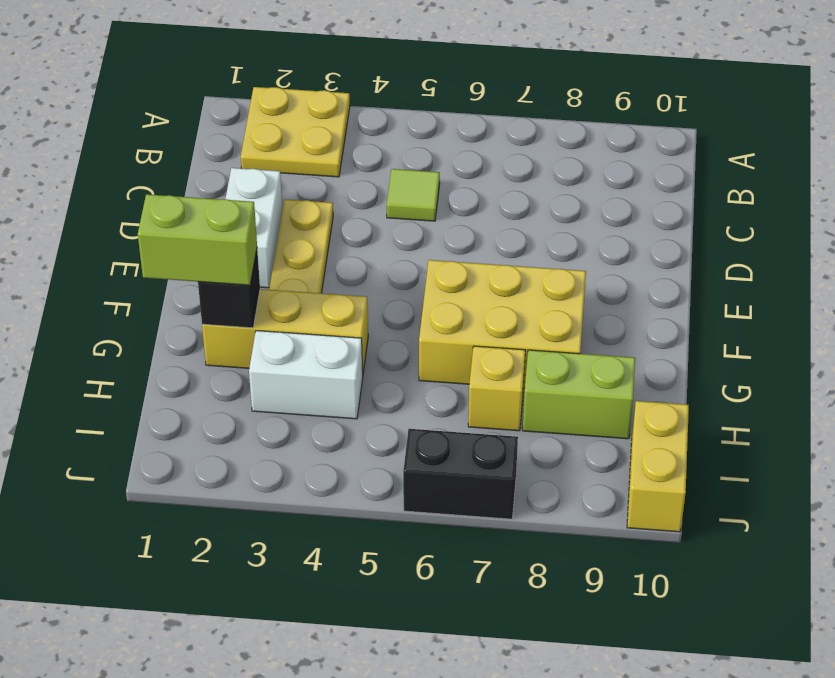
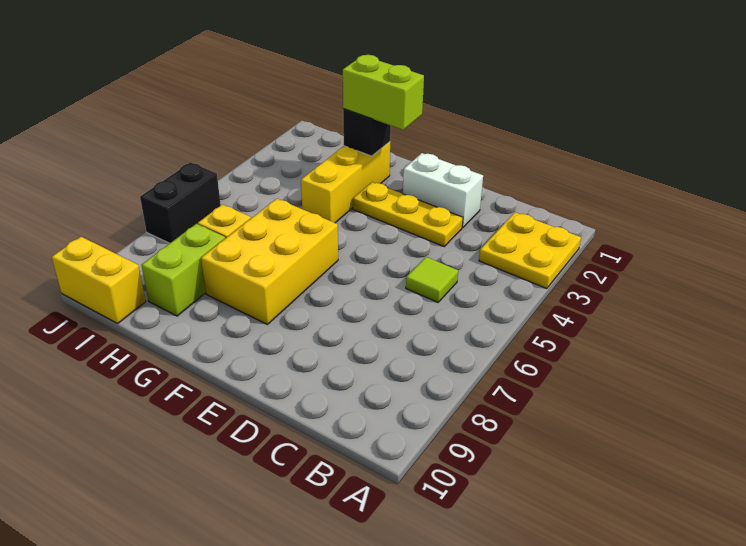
lime brick G1:G2 level 3 -> lime brick F2:G2 level 3
white brick H3:H4 level 1 -> none

